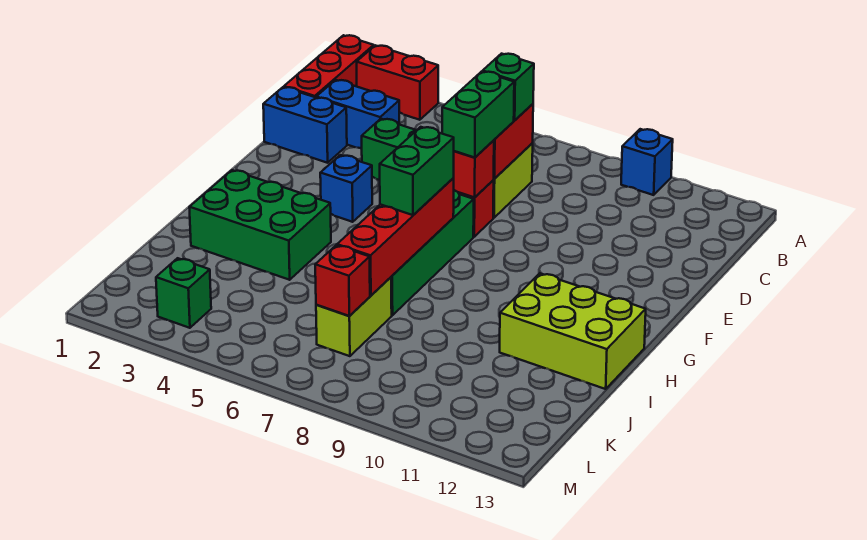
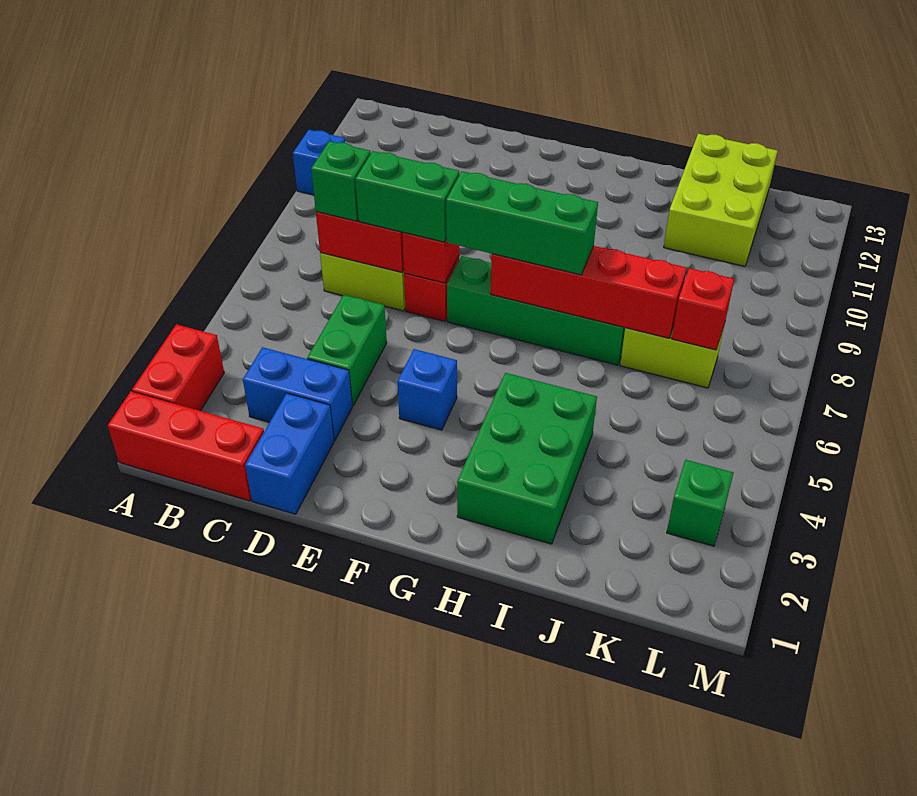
blue brick C2:C3 level 1 -> blue brick C3:D3 level 1
green brick G7:H7 level 3 -> green brick F7:H7 level 3
lime brick H11:I13 level 1 -> lime brick J11:K13 level 1

